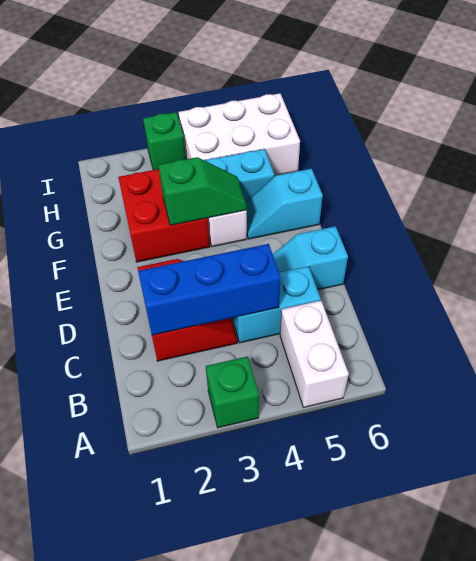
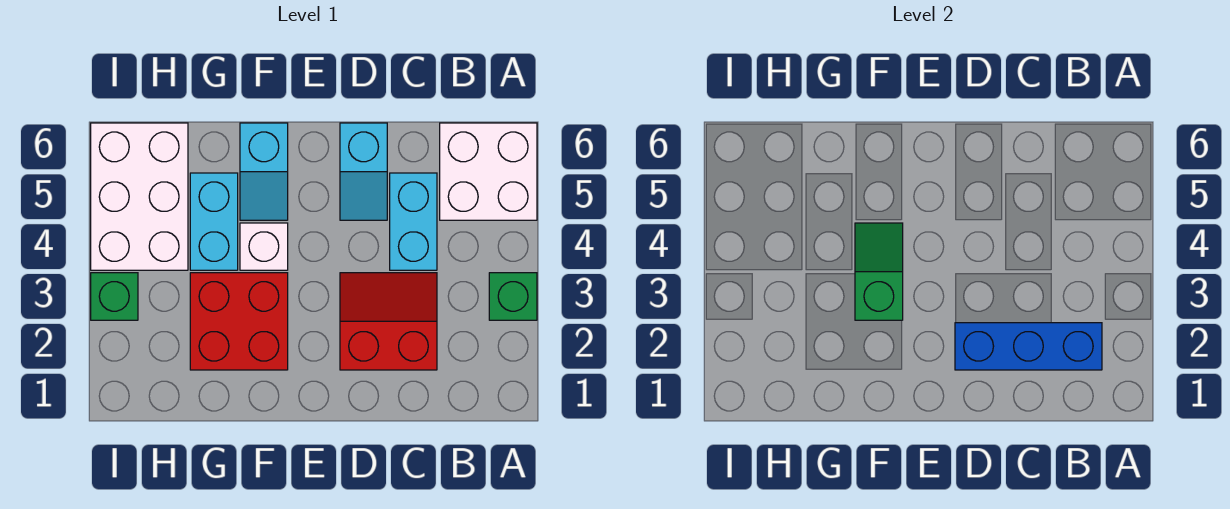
white brick A5:B5 level 1 -> white brick A5:B6 level 1
blue brick C2:C4 level 2 -> blue brick B2:D2 level 2

